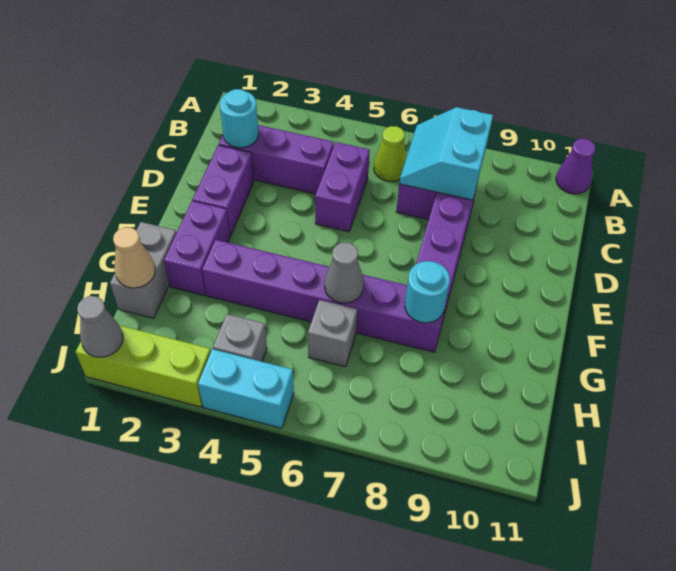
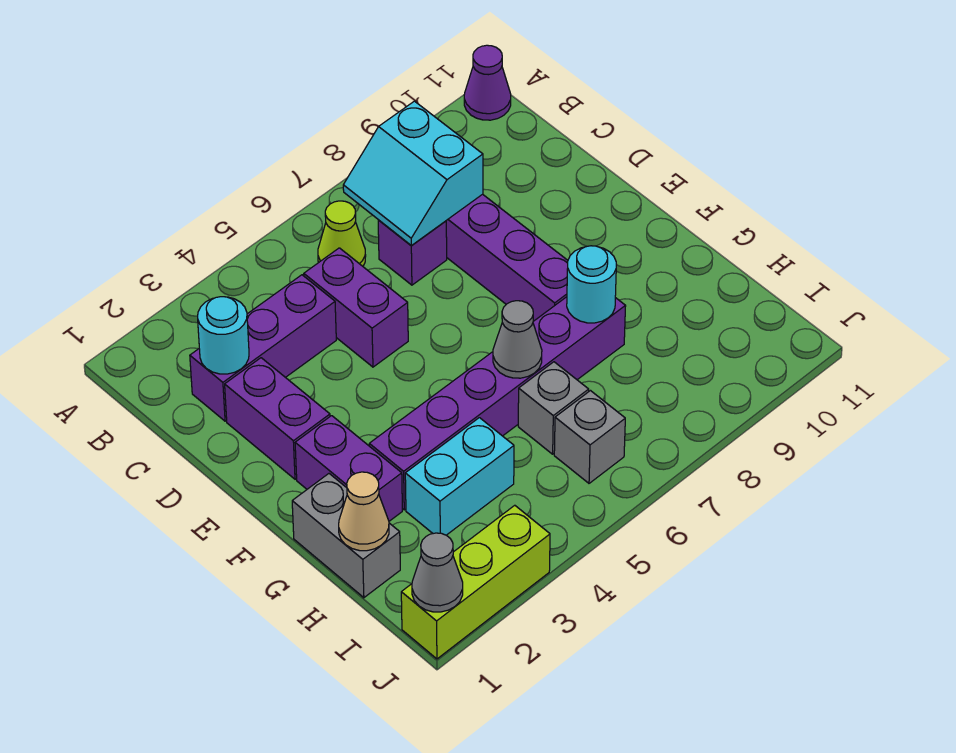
grey brick I4 level 1 -> grey brick I6 level 1
cyan brick J4:J5 level 1 -> cyan brick H3:H4 level 1

